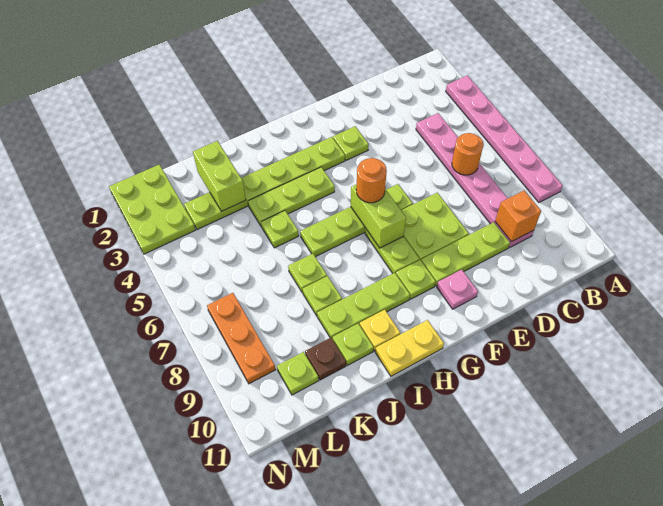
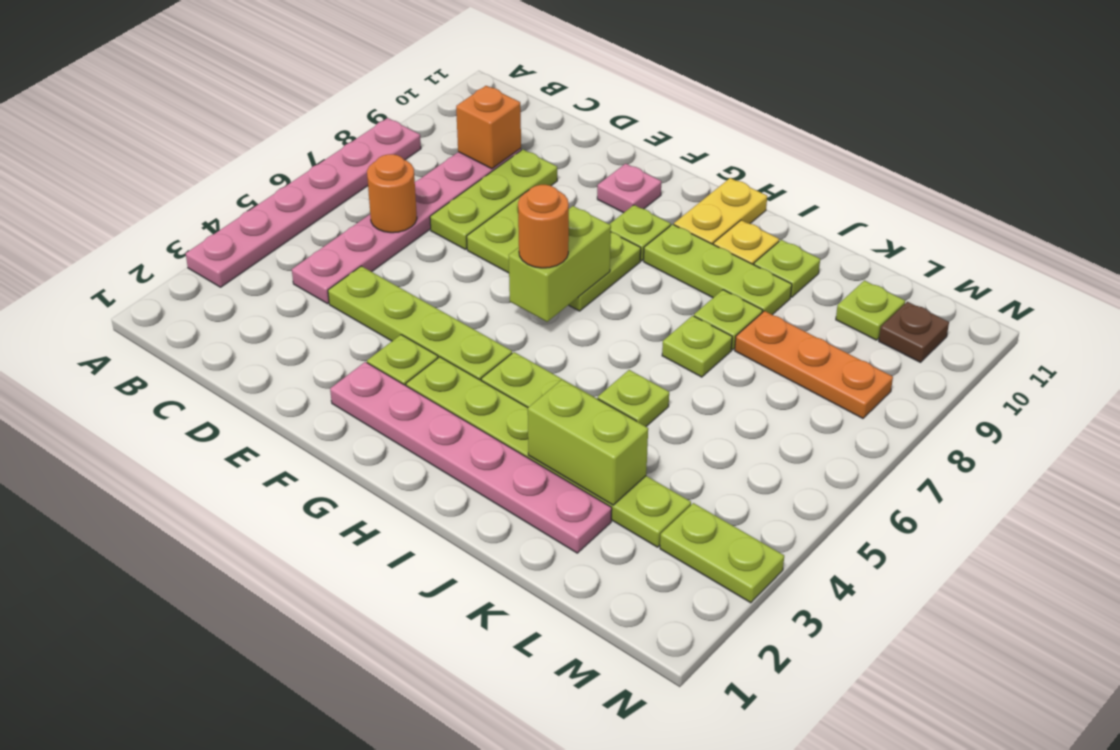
lime plate D9:F9 level 1 -> lime plate D7:D9 level 1
none -> pink plate F2:K2 level 1
lime plate F6:I6 level 1 -> lime plate D4:G4 level 1
yellow plate H11:I11 level 1 -> yellow plate H10:H11 level 1
lime brick K2:K3 level 2 -> lime brick J3:K3 level 2
brown plate K10 level 1 -> brown plate M10 level 1
lime plate M1:N3 level 1 -> lime plate M3:N3 level 1
orange plate M7:M9 level 1 -> orange plate K8:M8 level 1

